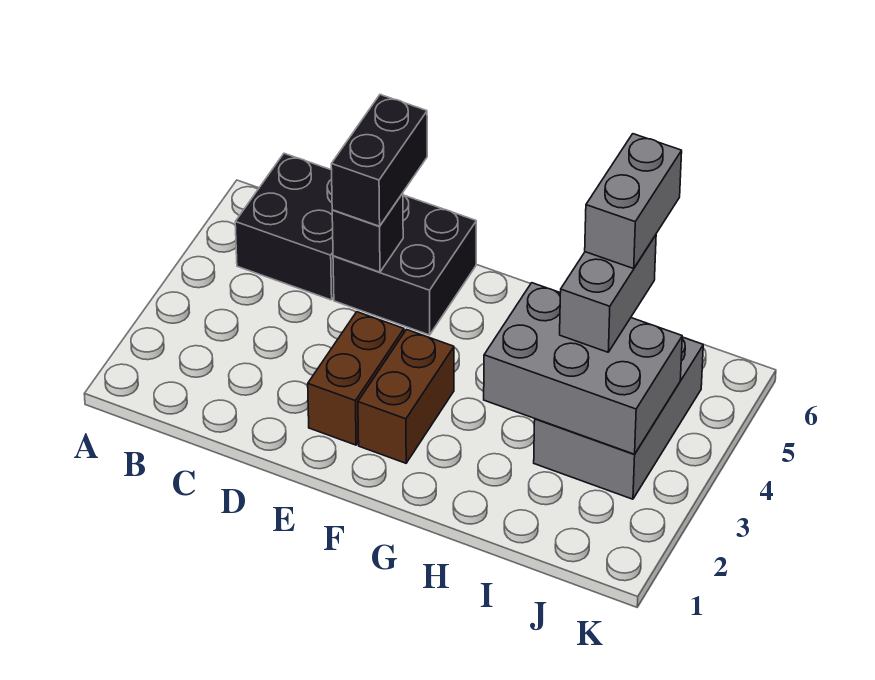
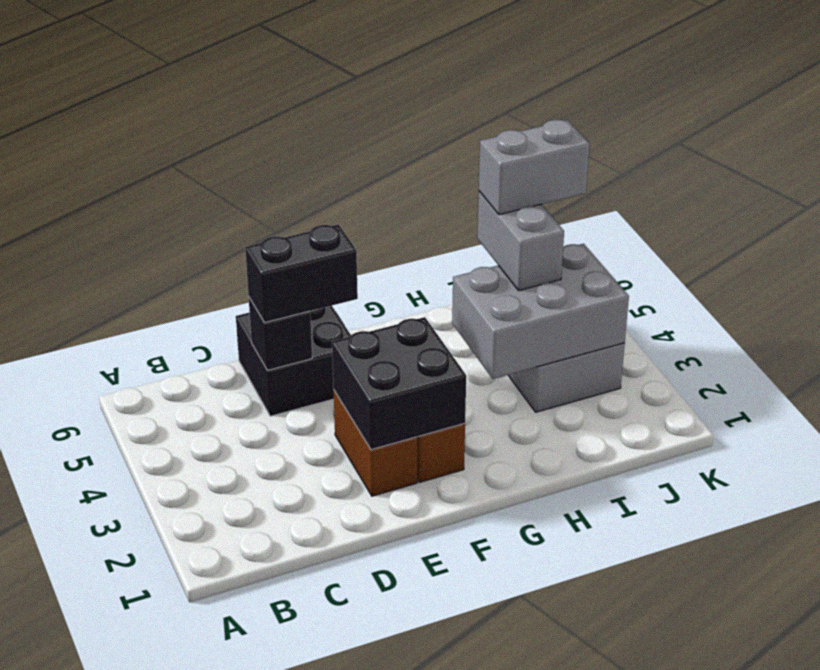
black brick B5:C6 level 1 -> black brick E2:F3 level 2
black brick D5:D6 level 3 -> black brick D5:E5 level 3
grey brick I5:I6 level 4 -> grey brick I5:J5 level 4

